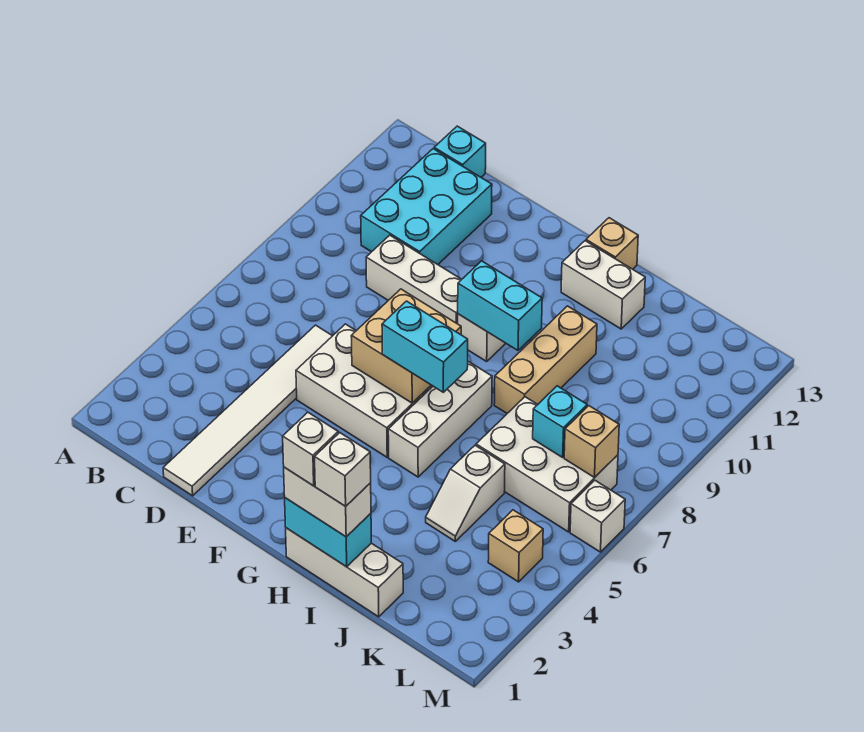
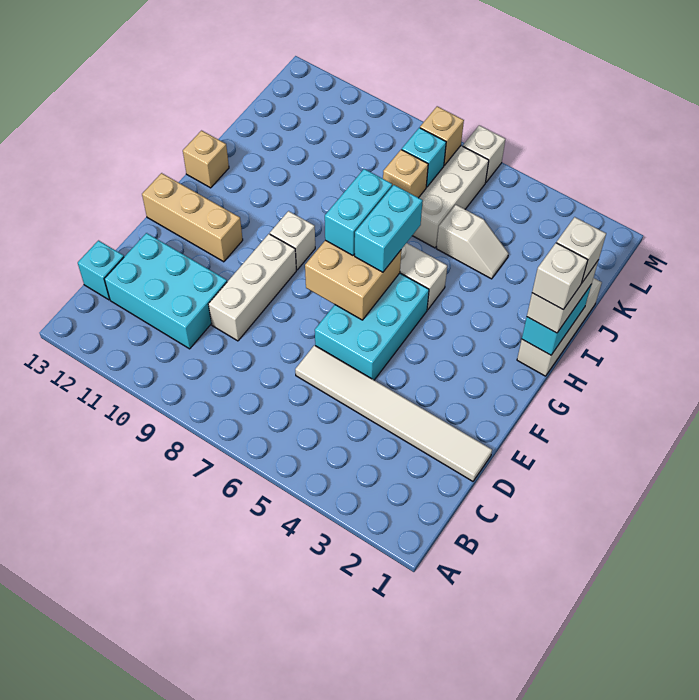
white brick E5:G6 level 1 -> cyan brick E5:G6 level 1
cyan brick G9:H9 level 2 -> cyan brick G7:H7 level 3
white brick H12:I12 level 1 -> none
tan brick I8:I10 level 1 -> tan brick F11:F13 level 1
tan brick L4 level 1 -> tan brick J7 level 2

